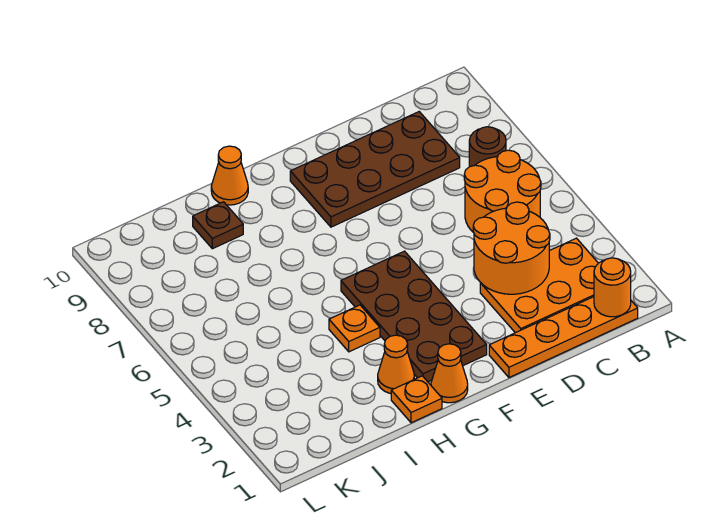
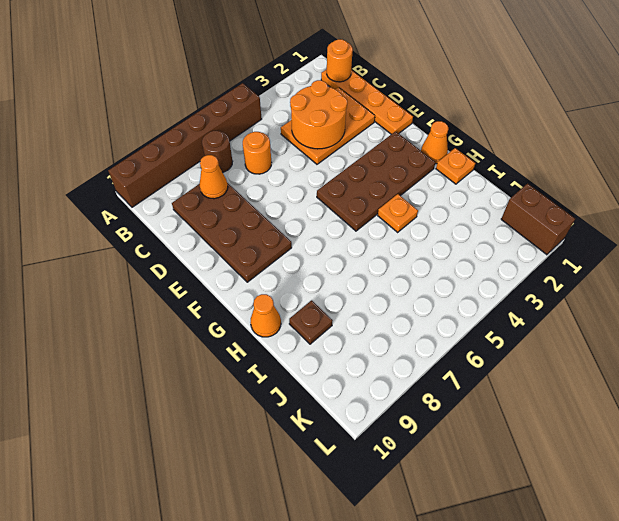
none -> brown brick A5:A10 level 1
orange plate B2:D3 level 1 -> orange plate C2:D4 level 1
orange round brick B5:C6 level 1 -> orange round brick C6 level 1
orange cone H2 level 1 -> orange cone C8 level 2
none -> brown brick K1:L1 level 1

